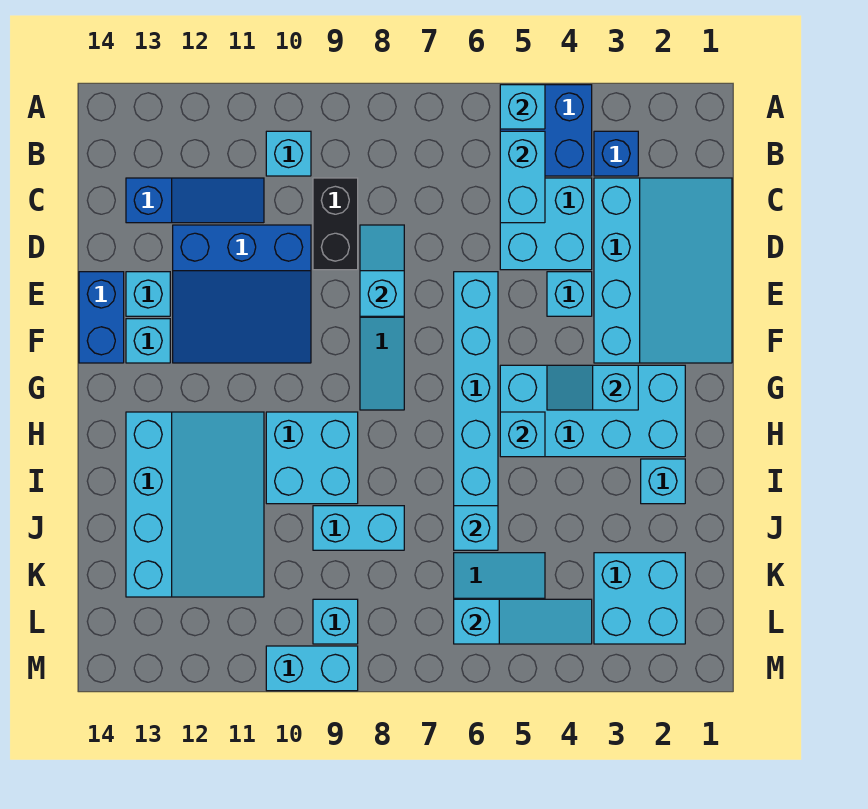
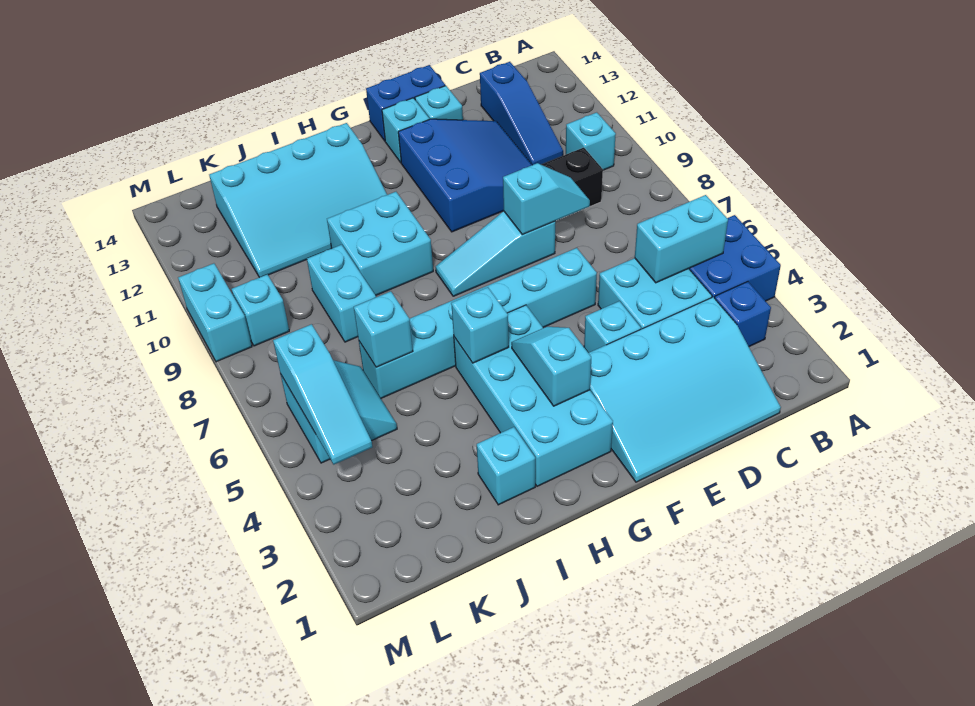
cyan brick A5 level 2 -> none
blue slope D10:F12 level 1 top D -> blue slope D10:F12 level 1 top F
cyan brick K2:L3 level 1 -> none

